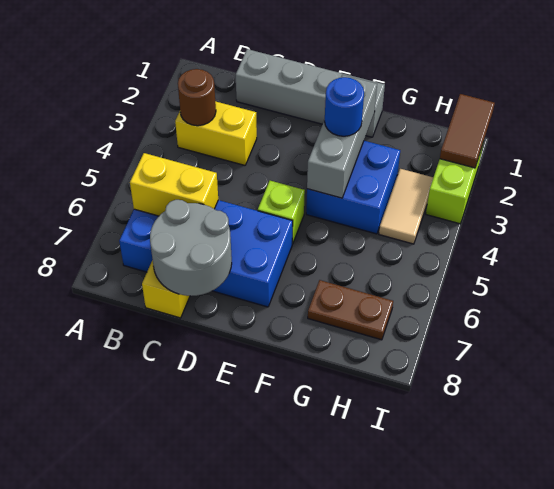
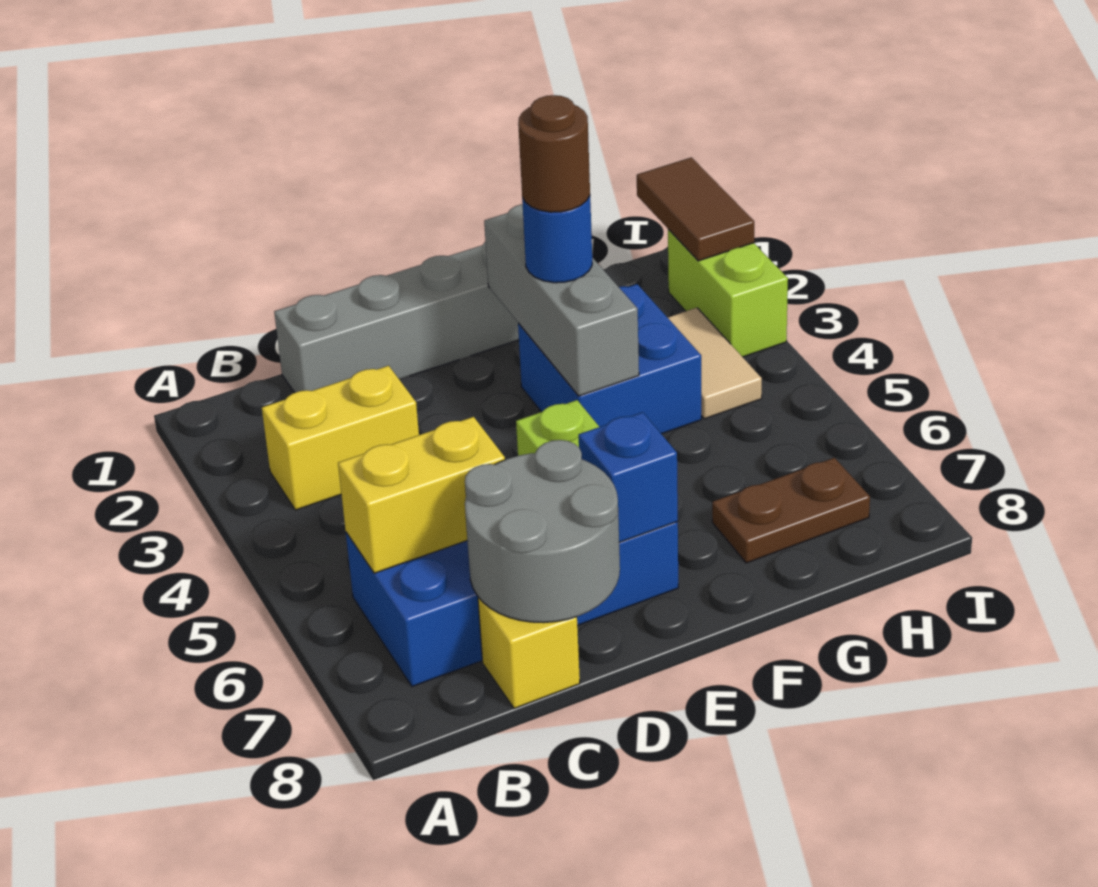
brown round brick B3 level 2 -> brown round brick F3 level 4
none -> blue brick E7 level 2

